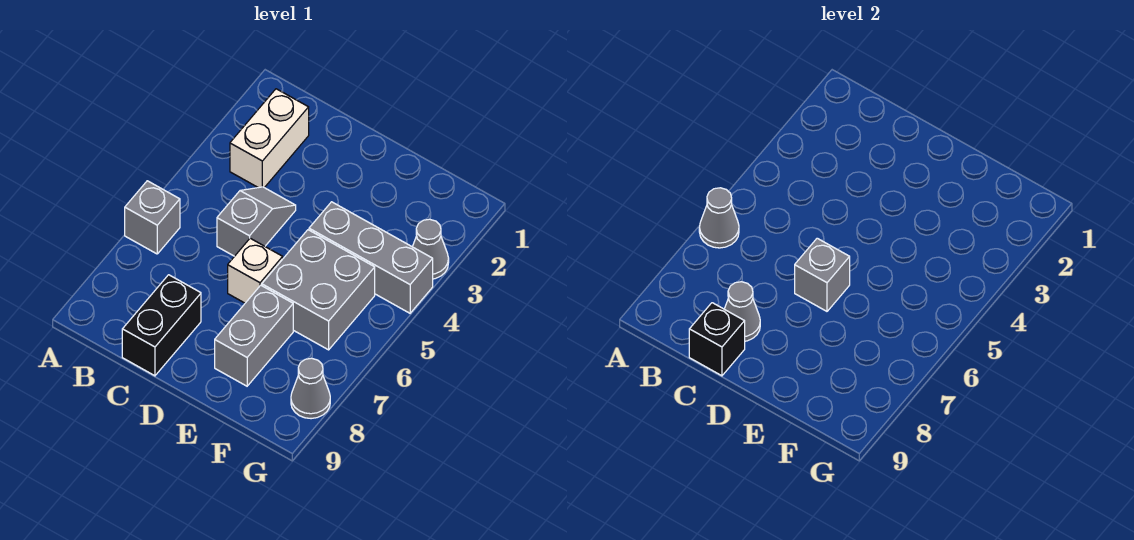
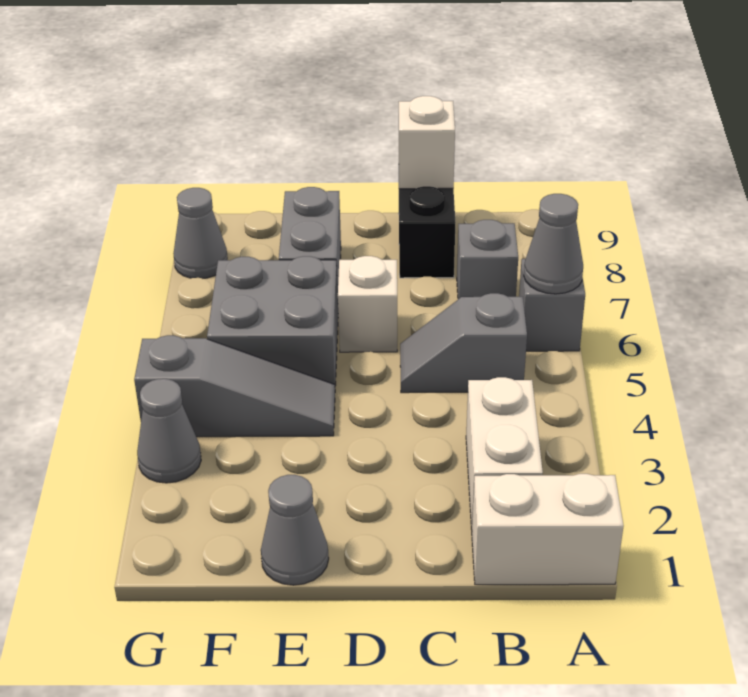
none -> white brick A1:B1 level 1
grey slope C4:C5 level 1 top 5 -> grey slope B5:C5 level 1 top B
grey cone C8 level 2 -> grey cone E1 level 1
black brick C9 level 2 -> white brick C9 level 2
grey brick D6 level 2 -> grey brick B7 level 1
grey brick E4:G4 level 1 -> grey slope E4:G4 level 1 top G

